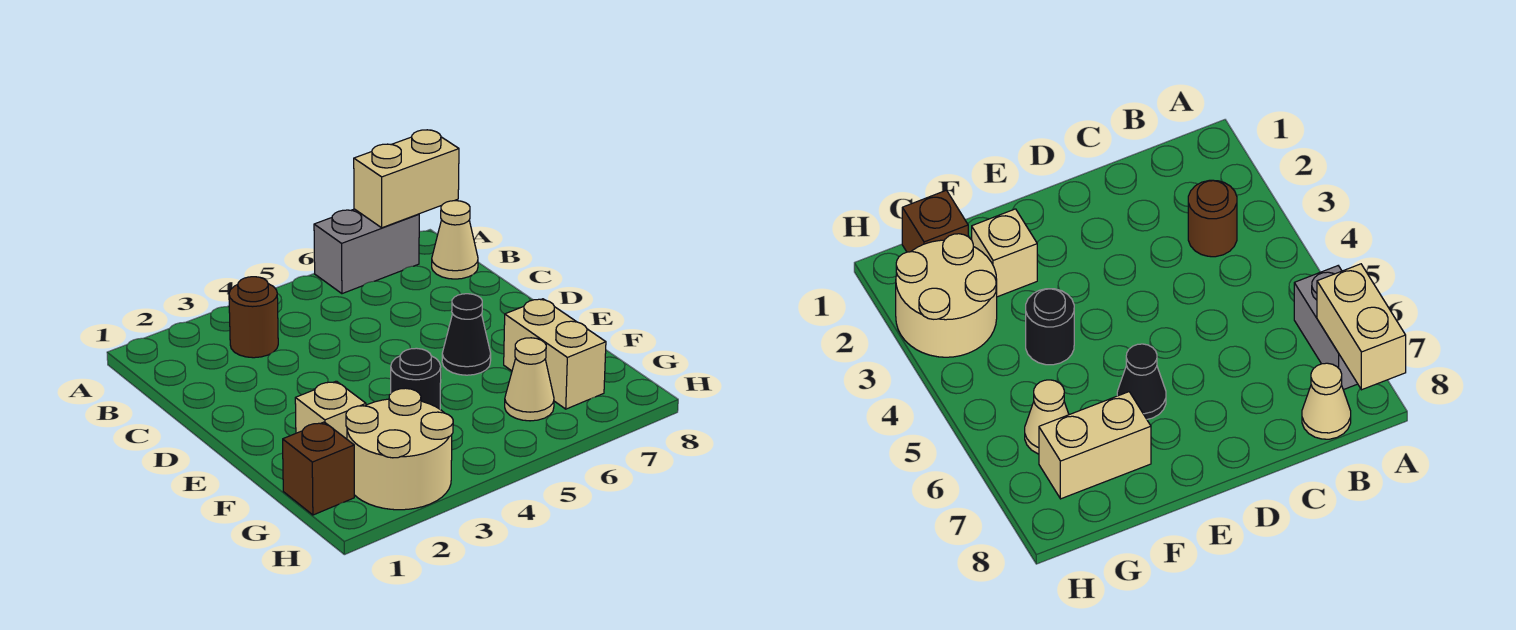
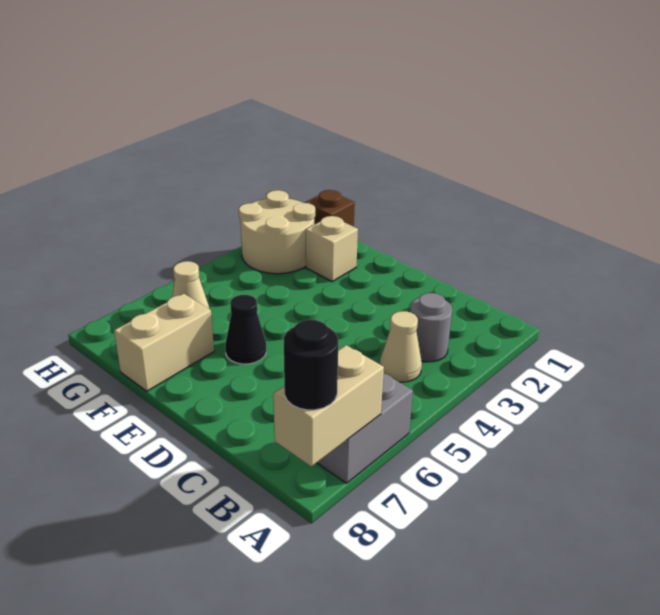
brown round brick B3 level 1 -> grey round brick B3 level 1
tan cone B8 level 1 -> tan cone B4 level 1
black round brick F4 level 1 -> black round brick A8 level 3
tan brick F7:G7 level 1 -> tan brick F7:F8 level 1

